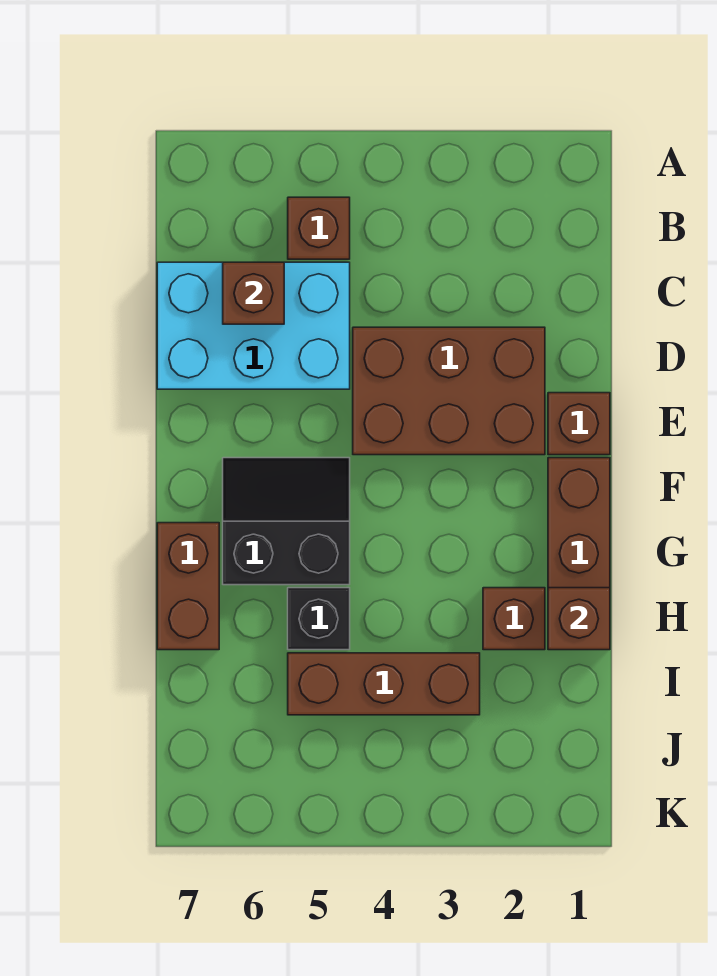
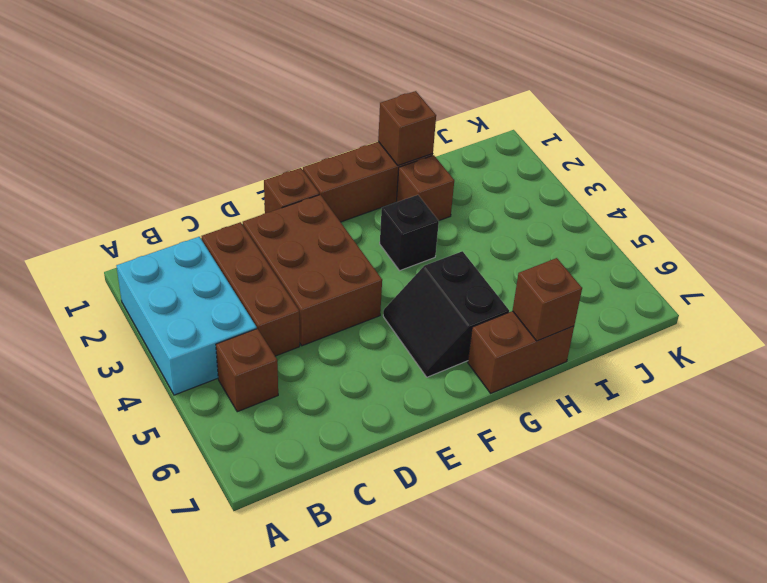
cyan brick C5:D7 level 1 -> cyan brick A2:B4 level 1
brown brick C6 level 2 -> brown brick H7 level 2
black brick H5 level 1 -> black brick G3 level 1
brown brick I3:I5 level 1 -> brown brick C2:C4 level 1

